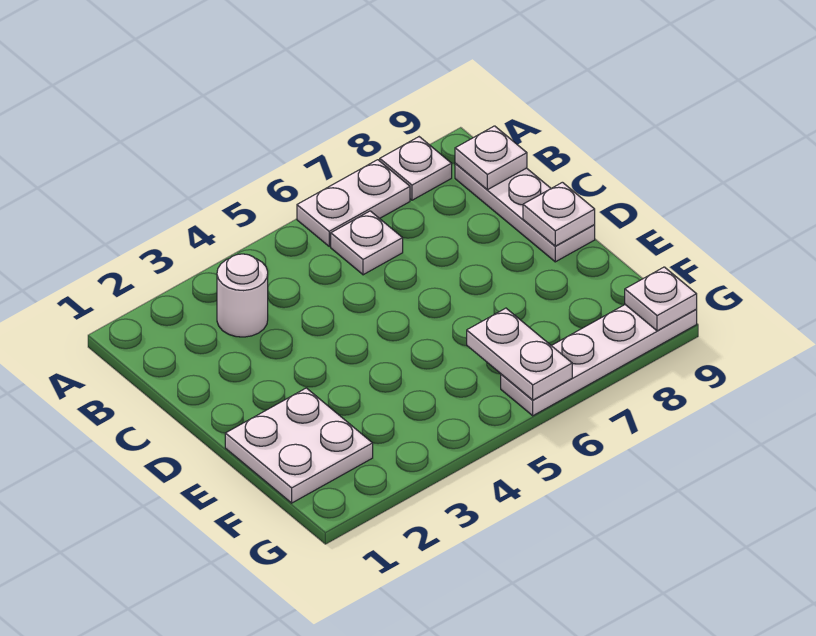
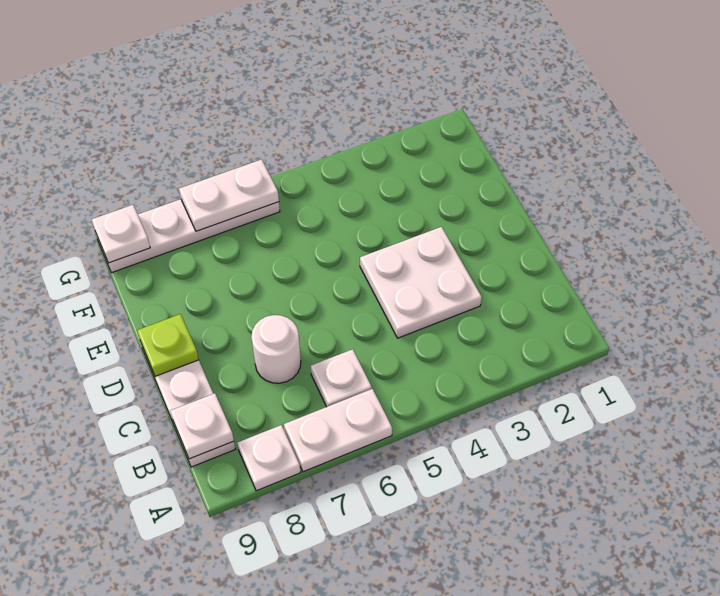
white round brick B3 level 1 -> white round brick C7 level 1
white plate D9 level 2 -> lime plate D9 level 2
white plate E1:F2 level 1 -> white plate C3:D4 level 1
white plate F6:G6 level 2 -> white plate G6:G7 level 2

